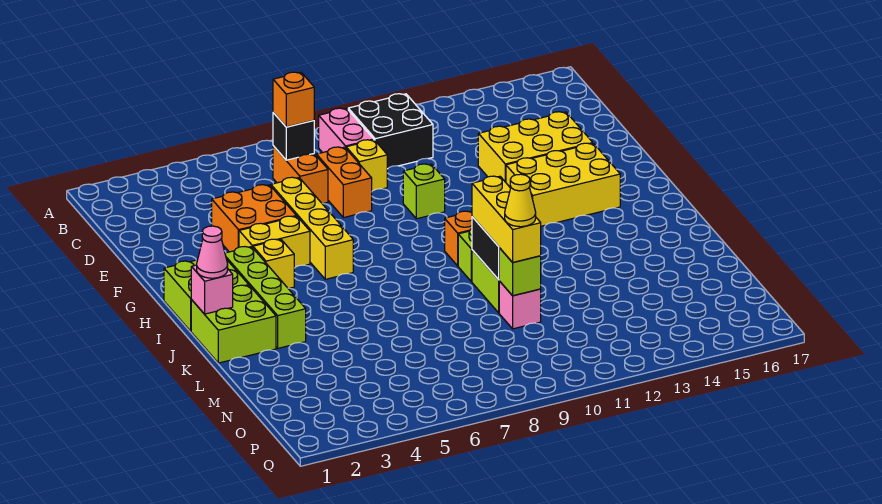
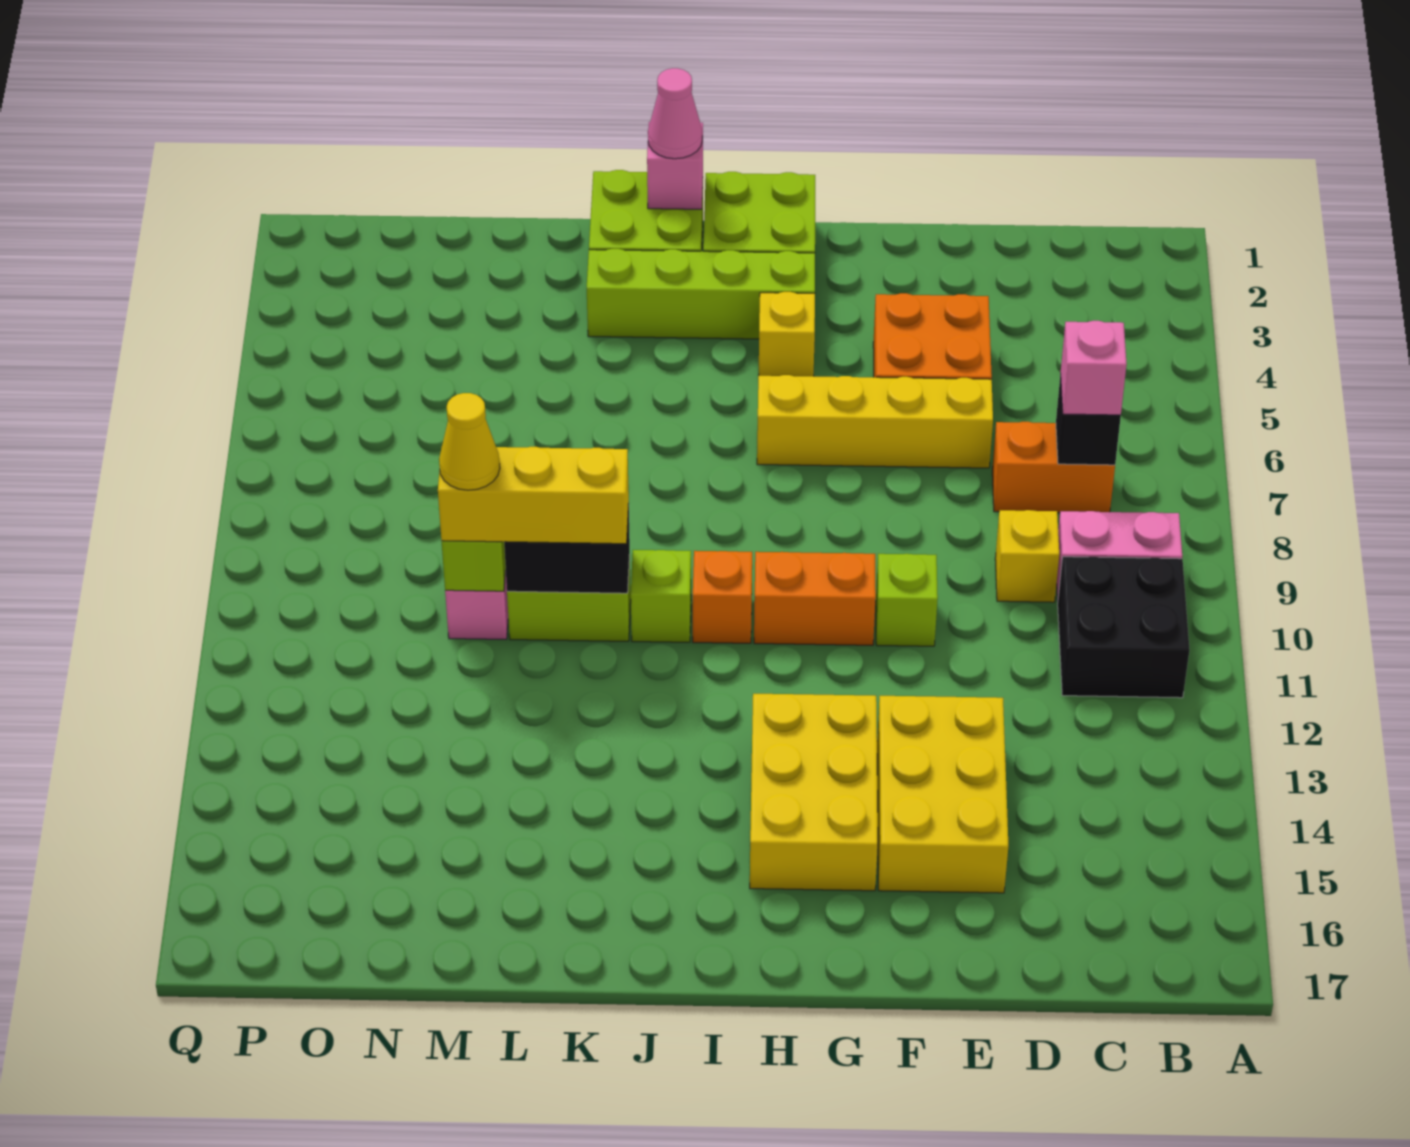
orange brick C7 level 3 -> pink brick C7 level 3
orange brick D8:E8 level 1 -> orange brick G10:H10 level 1
yellow brick G4:G5 level 1 -> none

